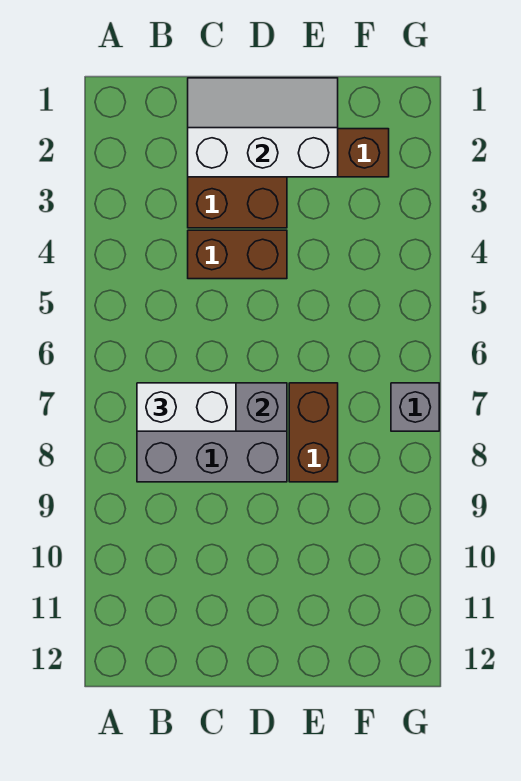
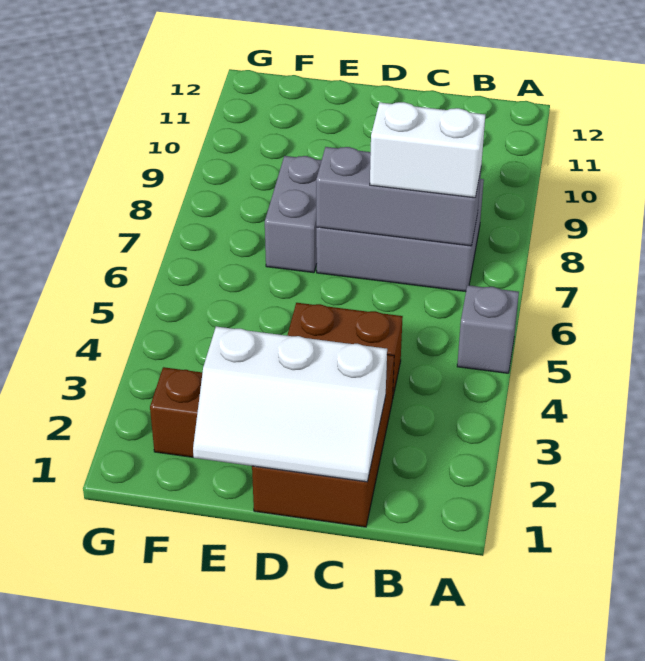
brown brick E7:E8 level 1 -> grey brick E7:E8 level 1
grey brick G7 level 1 -> grey brick A5 level 1

